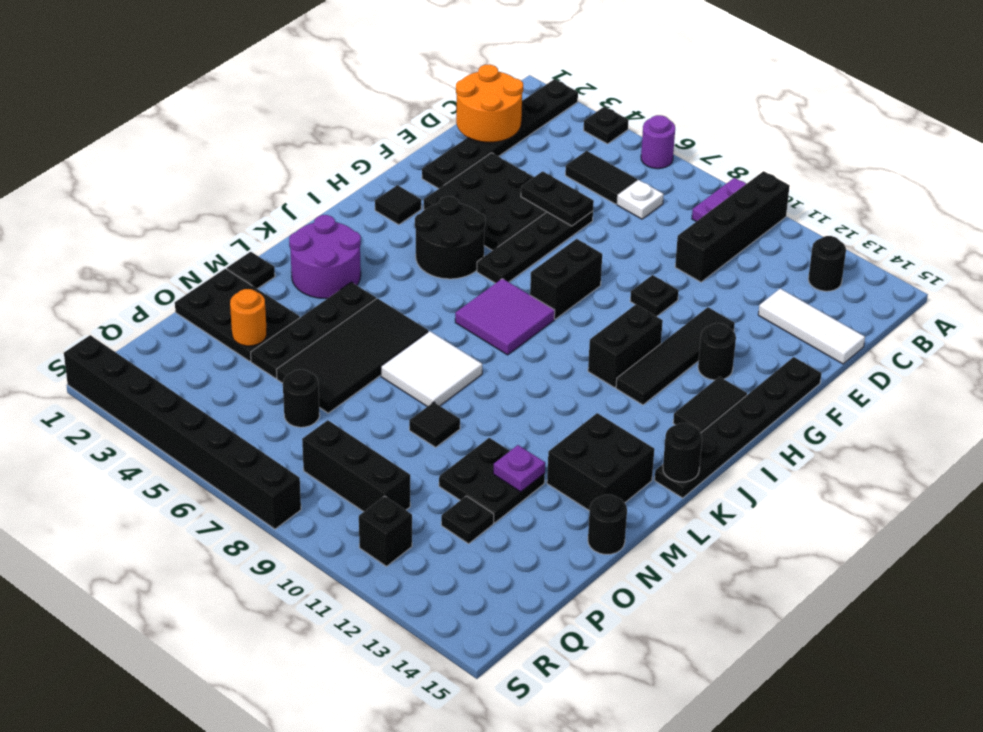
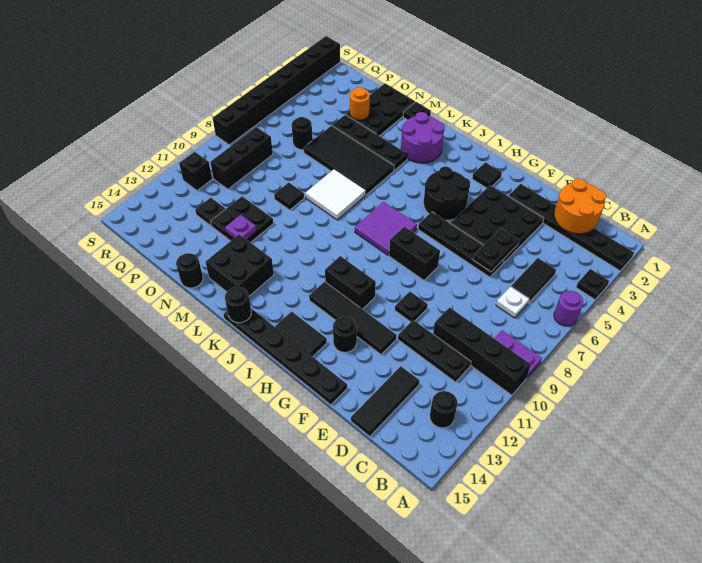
none -> black plate C11:E11 level 1
white tile D13:D15 level 1 -> black tile D13:D15 level 1

